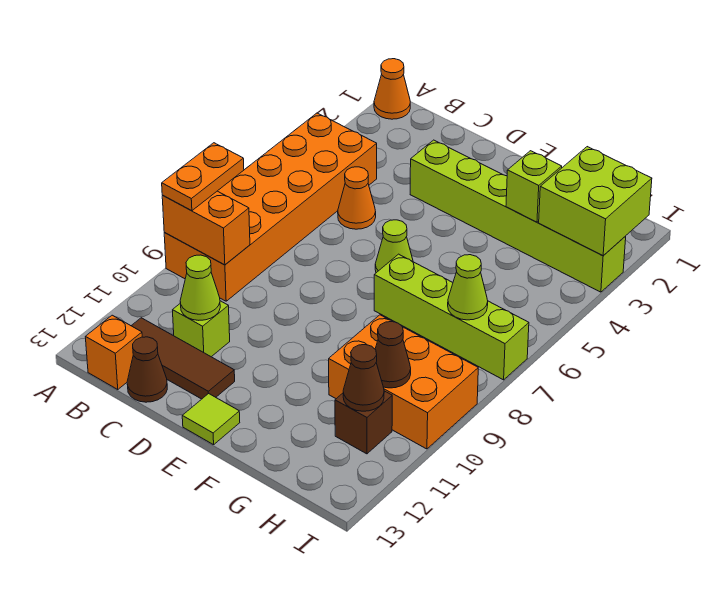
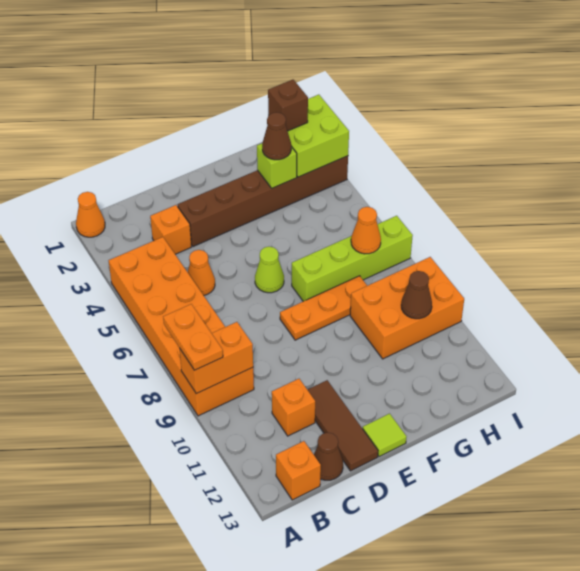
brown tile B12:D12 level 1 -> brown tile D11:D13 level 1
none -> orange brick C3 level 1
lime brick C11 level 1 -> orange brick C11 level 1
lime cone C11 level 2 -> none
lime brick D3:I3 level 1 -> brown brick D3:I3 level 1
none -> orange plate E8:G8 level 1
lime cone H7 level 2 -> orange cone H7 level 2
brown brick H11 level 1 -> brown brick H2 level 3
brown cone H11 level 2 -> brown cone G3 level 3

